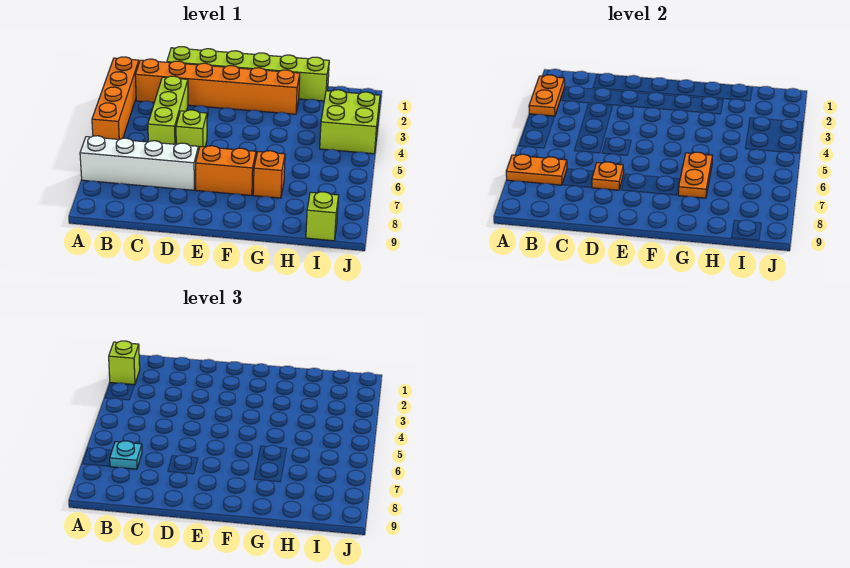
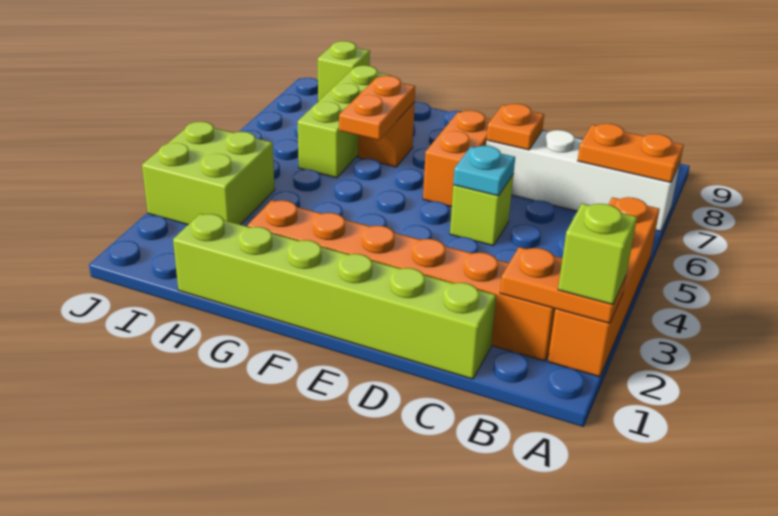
orange plate A2:A3 level 2 -> orange plate A2:B2 level 2
cyan plate B7 level 3 -> cyan plate D5 level 2
lime brick C3:C5 level 1 -> lime brick H6:H8 level 1
orange brick E7:F7 level 1 -> orange brick E6:E7 level 1

